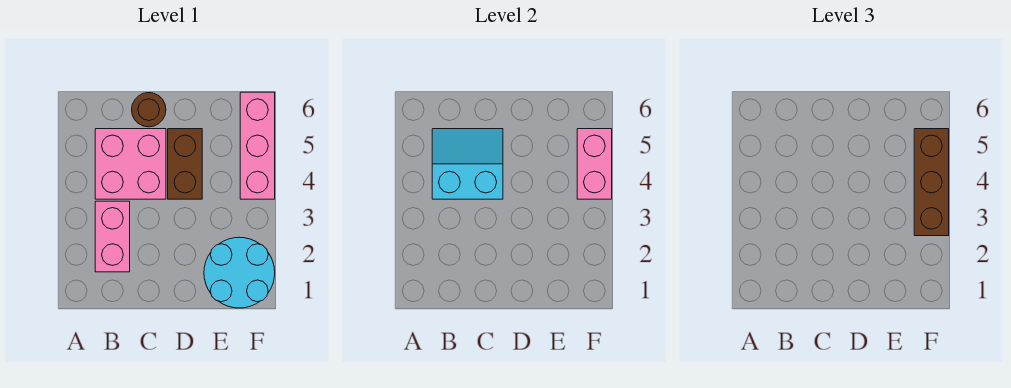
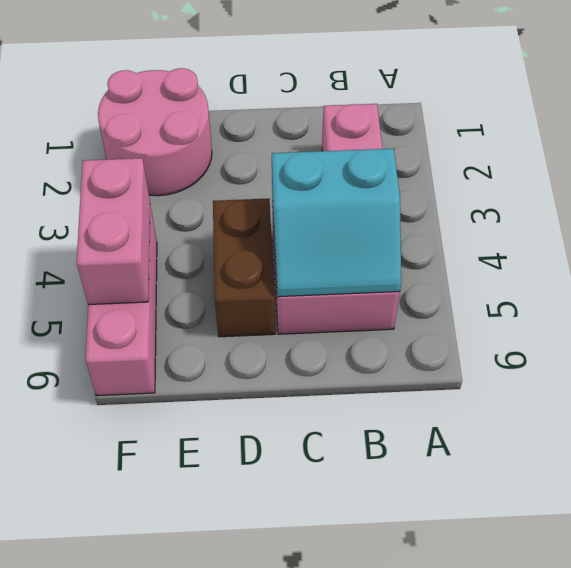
brown round brick C6 level 1 -> none
cyan round brick E1:F2 level 1 -> pink round brick E1:F2 level 1
brown brick F3:F5 level 3 -> none

